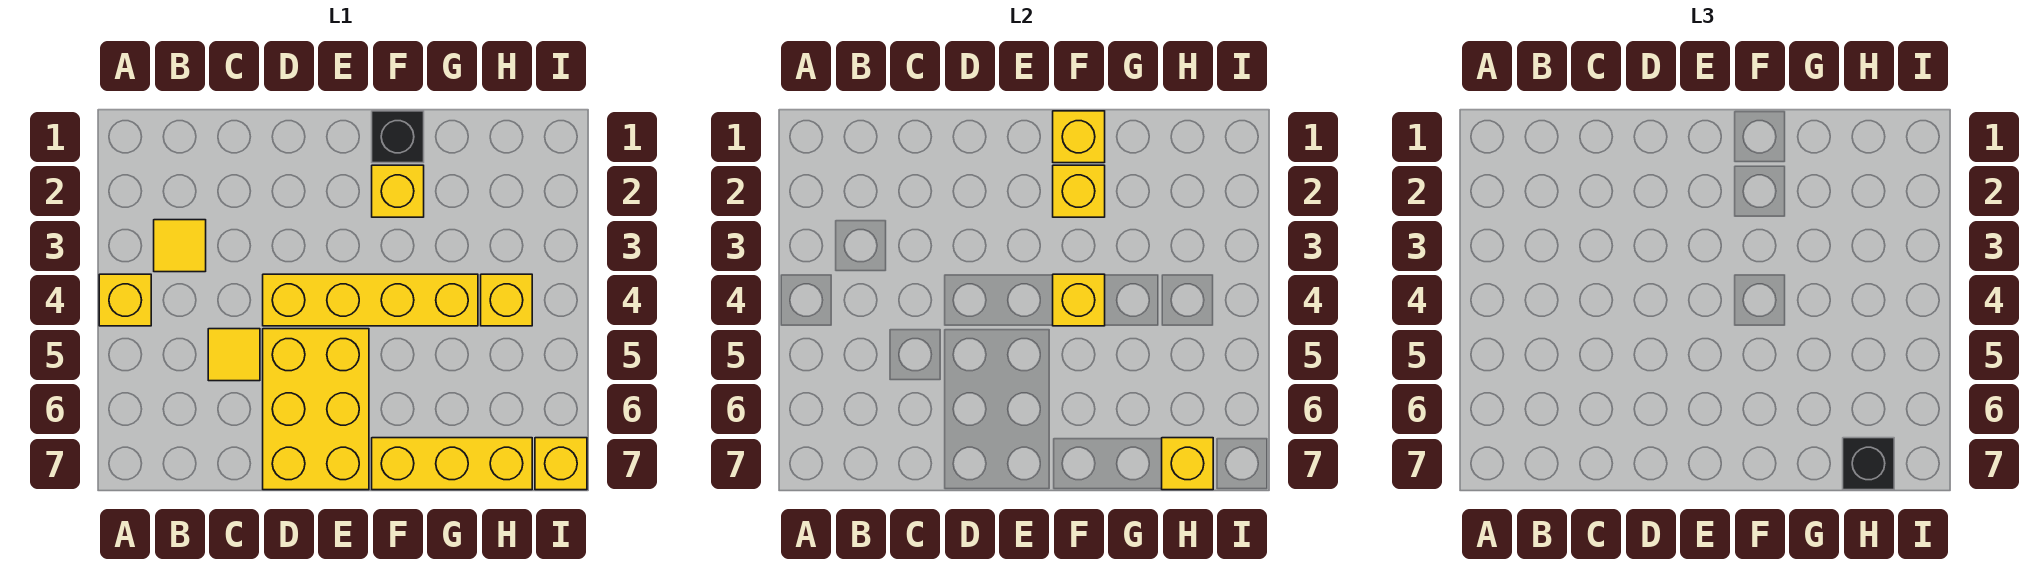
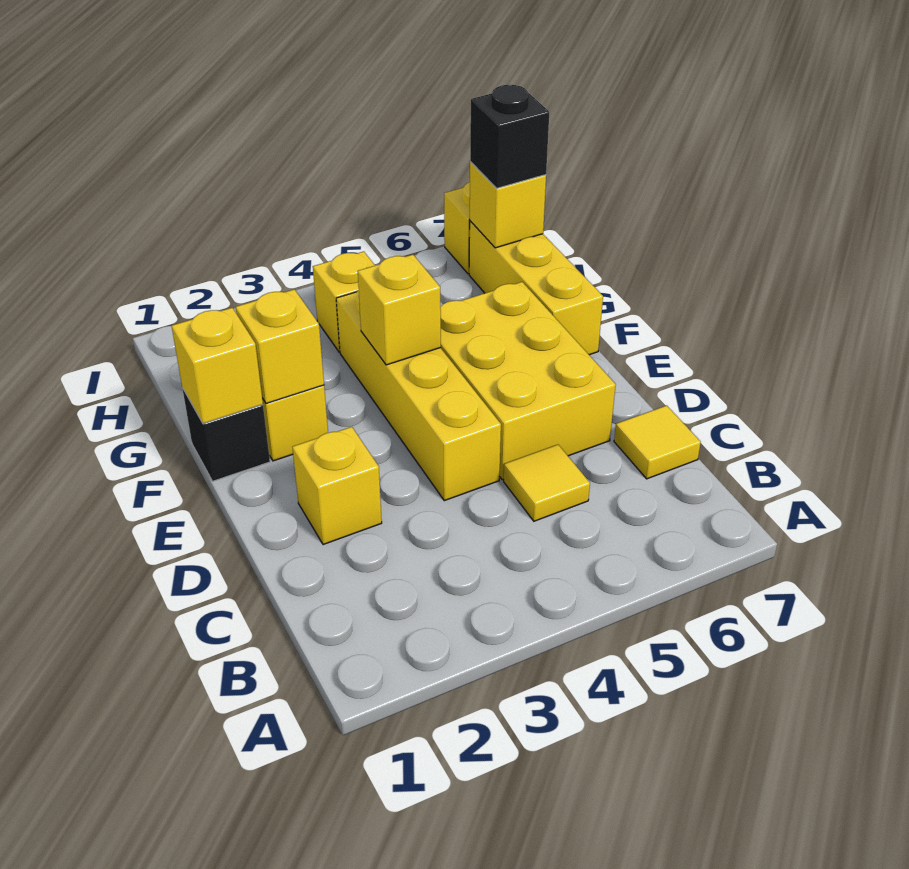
yellow brick A4 level 1 -> yellow brick D2 level 1
yellow tile B3 level 1 -> yellow tile C7 level 1
yellow brick D5:E7 level 1 -> yellow brick D5:F6 level 1

